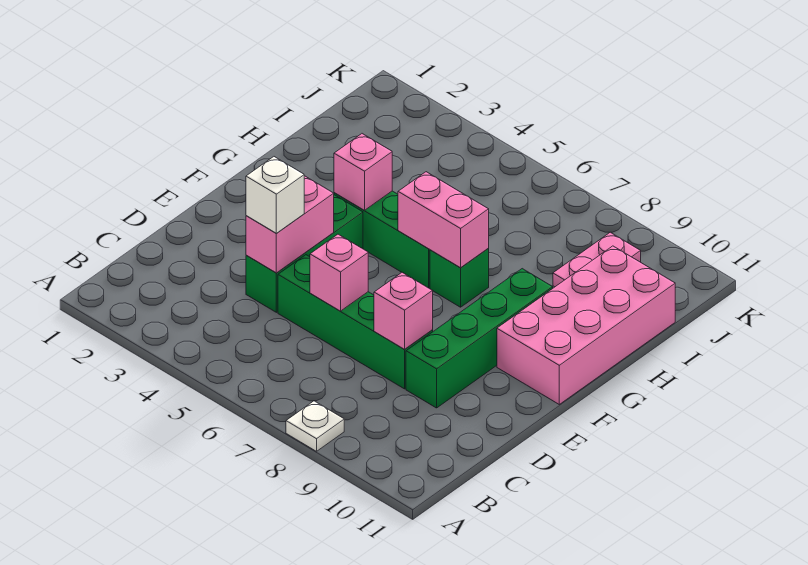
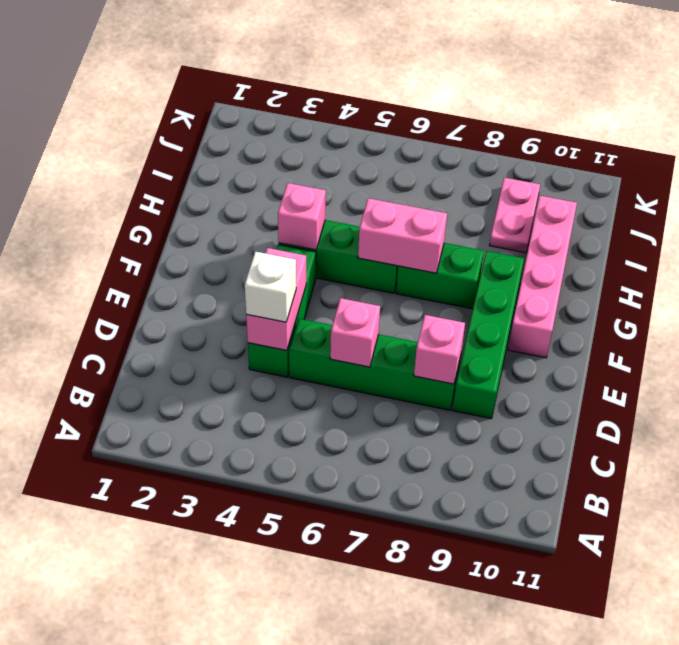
white plate A8 level 1 -> none
pink brick F10:I11 level 1 -> pink brick F10:I10 level 1
green brick G7 level 1 -> green brick G7:G8 level 1

